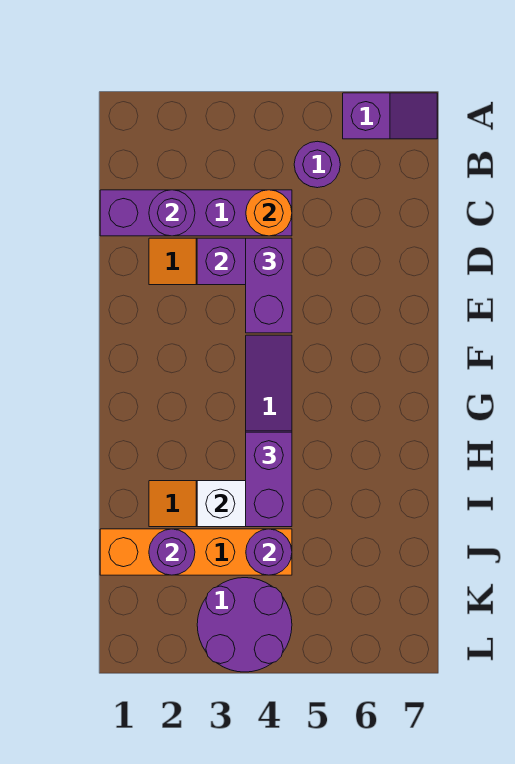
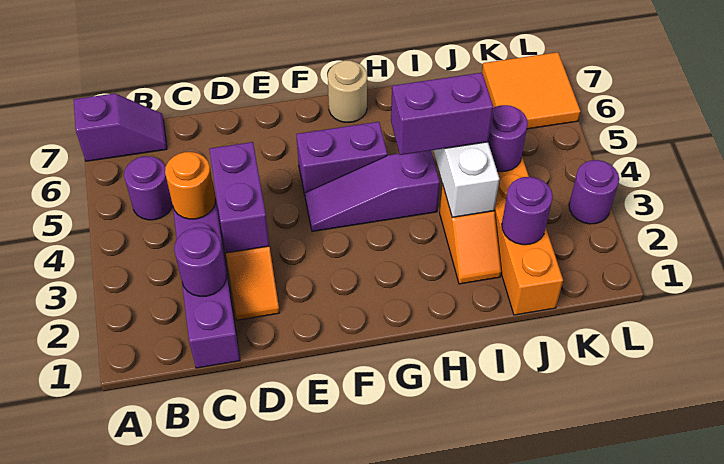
purple slope A6:A7 level 1 top 6 -> purple slope A7:B7 level 1 top A
purple brick D4:E4 level 3 -> purple brick F5:G5 level 1
none -> tan round brick G7 level 1
purple round brick K3:L4 level 1 -> purple round brick L3 level 1
none -> orange tile K6:L7 level 1

